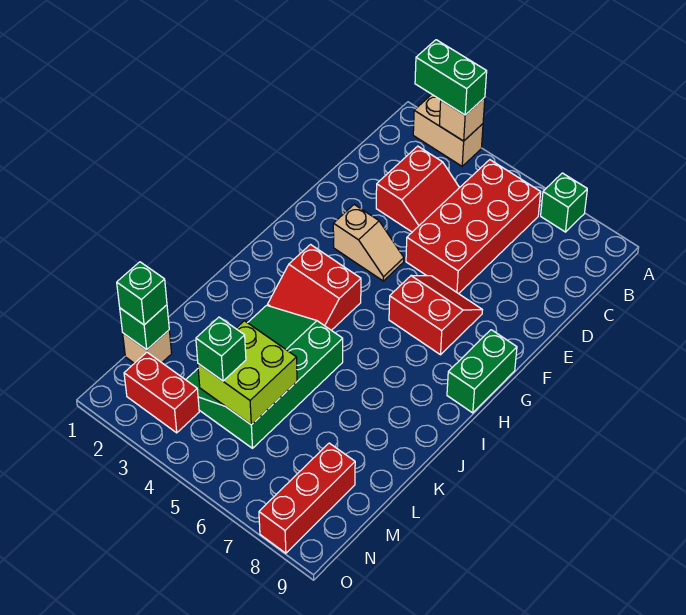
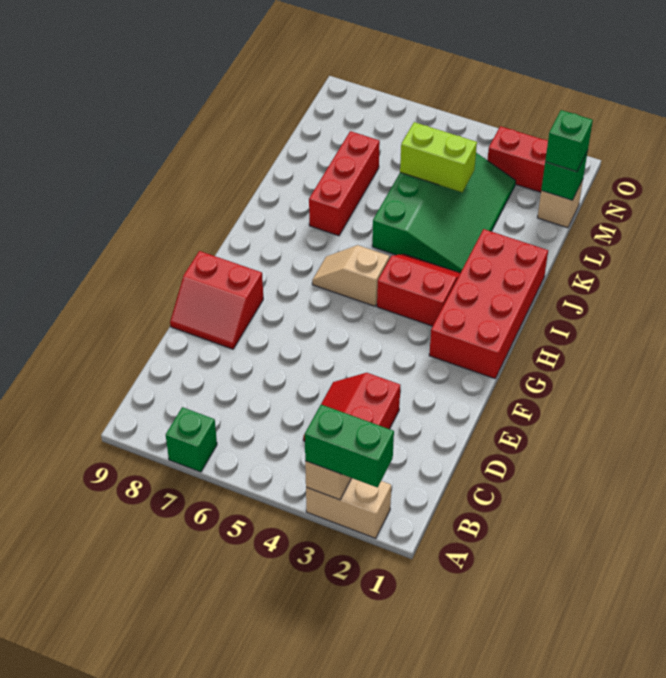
red brick B5:E6 level 1 -> red brick G1:J2 level 1
tan slope F3:F4 level 1 top 3 -> tan slope H5:H6 level 1 top 5
red slope F6:G7 level 1 top G -> red slope E8:F9 level 1 top F
green brick G9:H9 level 1 -> none
lime brick L4:M5 level 2 -> lime brick L4:L5 level 2
green brick M4 level 3 -> none
red brick M8:O8 level 1 -> red brick J7:L7 level 1

